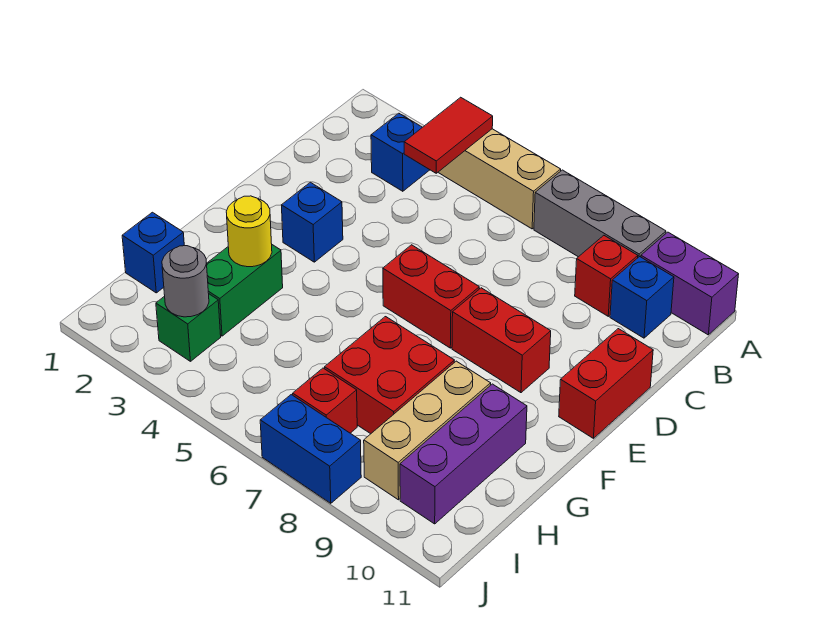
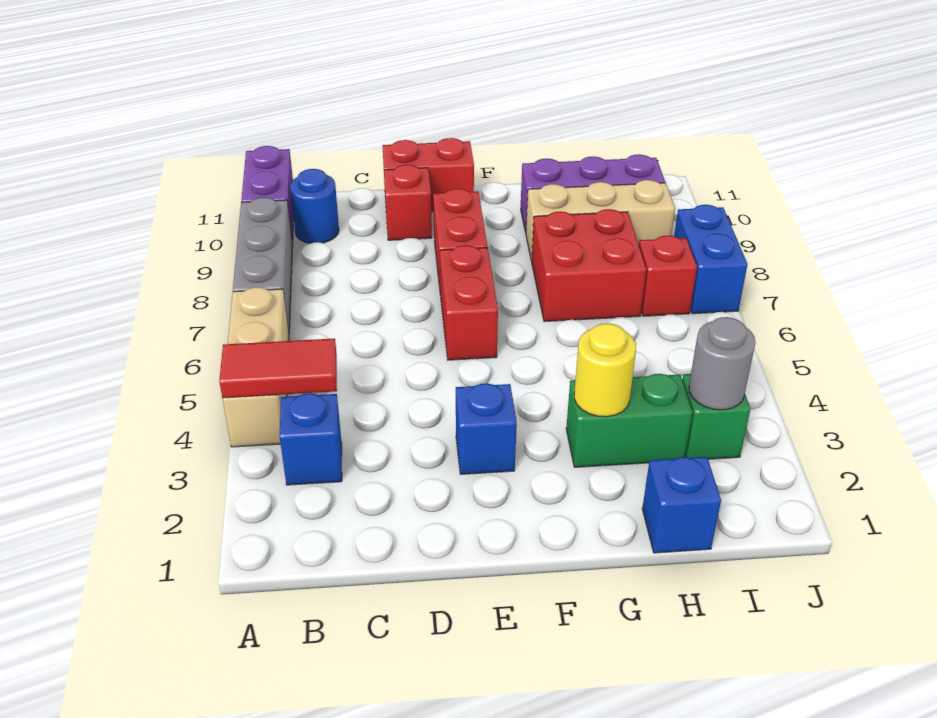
red brick B9 level 1 -> red brick D10 level 1
blue brick B10 level 1 -> blue round brick B10 level 1

